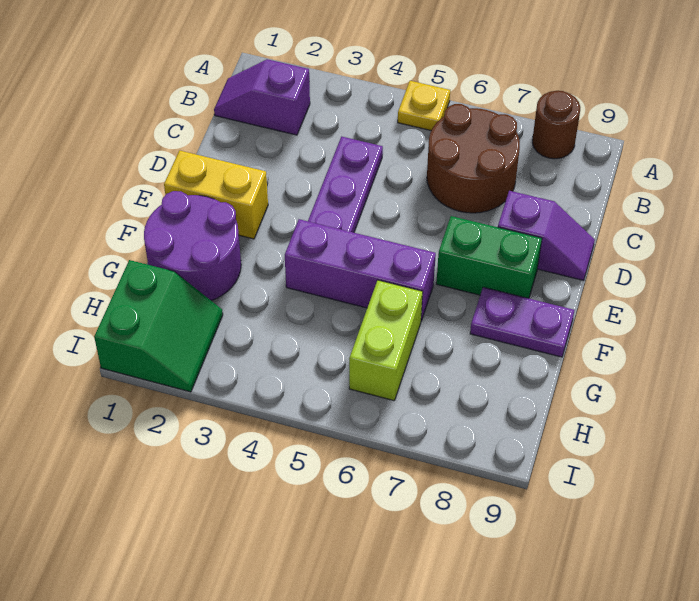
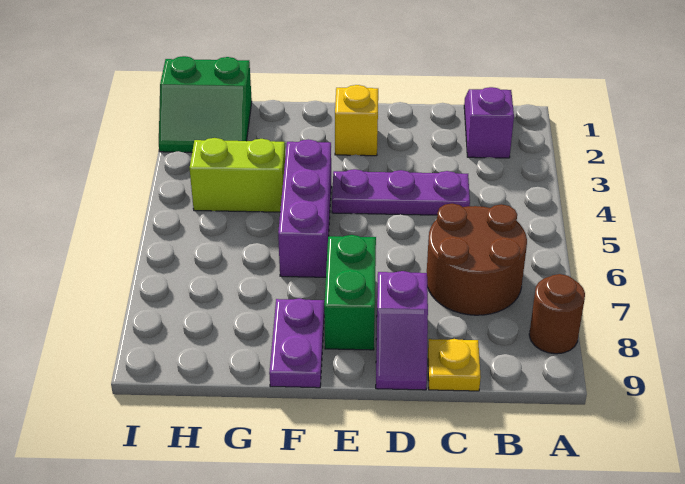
yellow plate A5 level 1 -> yellow plate C9 level 1
yellow brick E1:E2 level 1 -> yellow brick E2 level 1
purple round brick F1:G2 level 1 -> none
lime brick G6:H6 level 1 -> lime brick G4:H4 level 1

